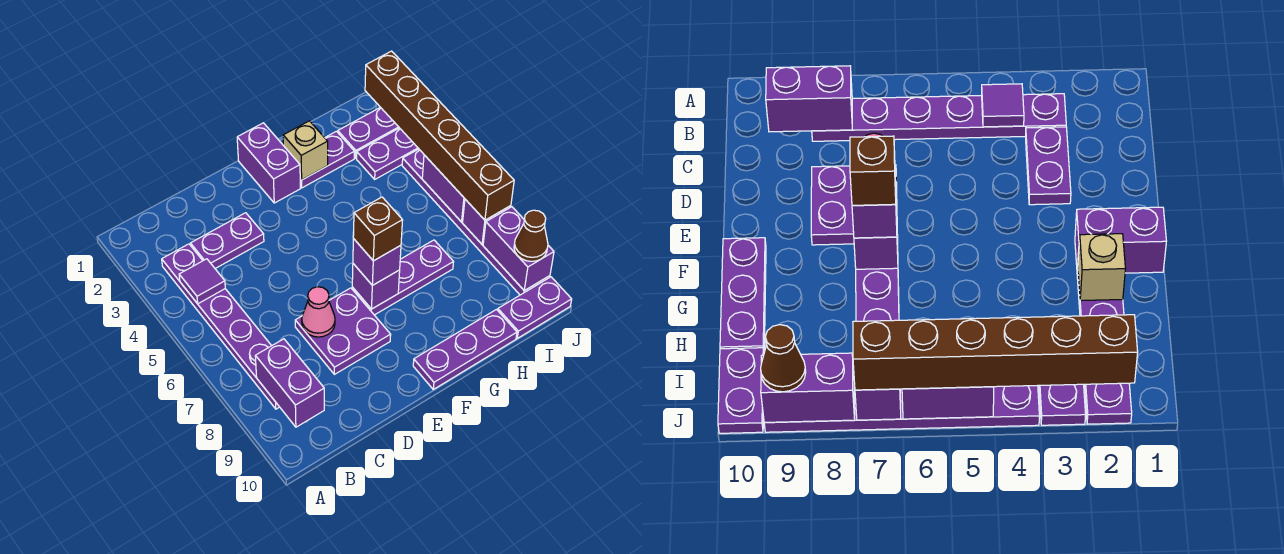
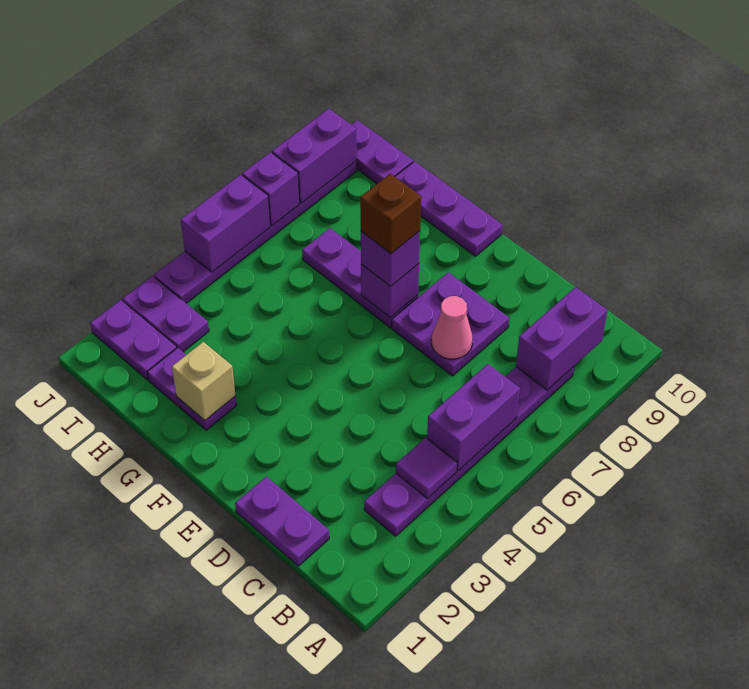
purple plate C3:D3 level 1 -> purple plate C1:D1 level 1
purple brick F1:F2 level 1 -> purple brick B5:B6 level 2
brown brick J2:J7 level 3 -> none
brown cone J9 level 3 -> none

